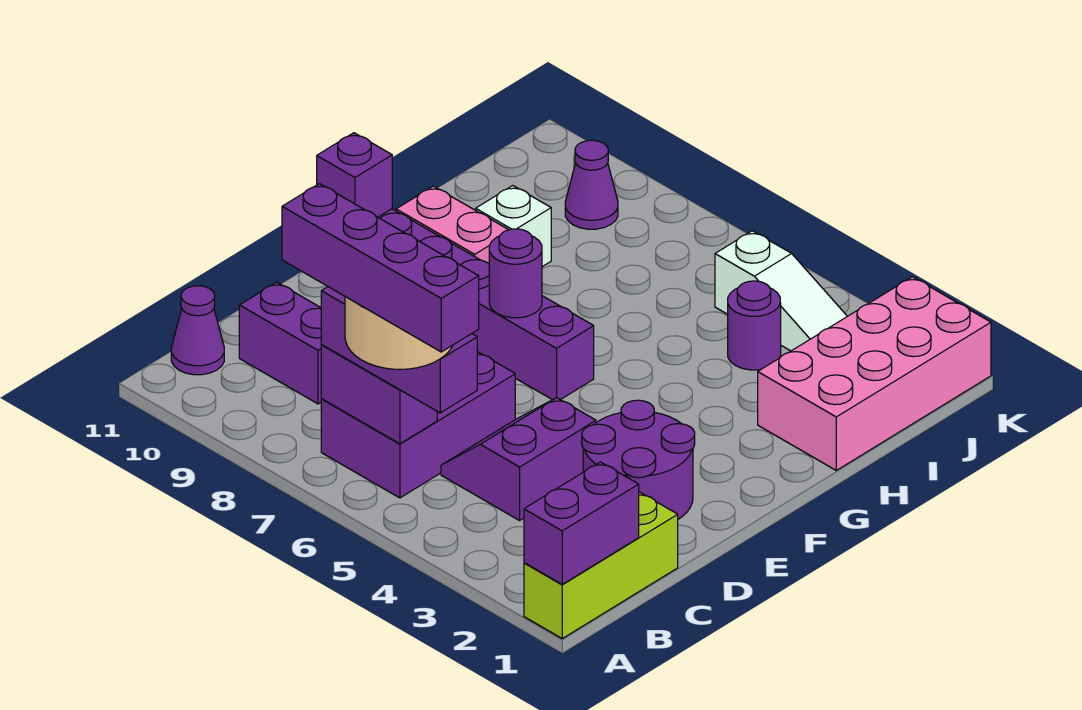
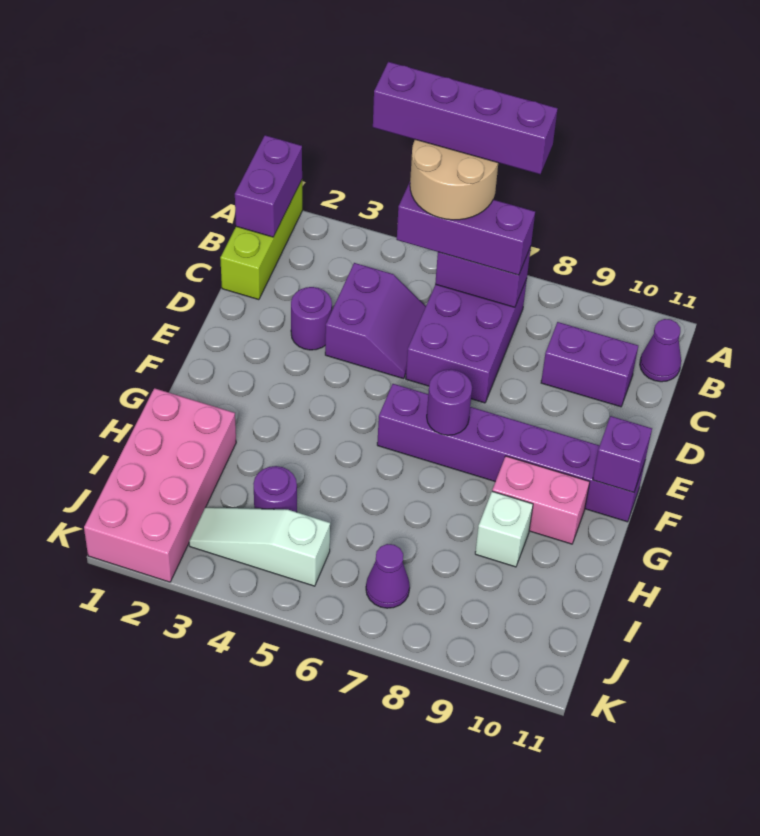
purple round brick D2:E3 level 1 -> purple round brick D3 level 1
purple cone J9 level 1 -> purple cone J7 level 1

